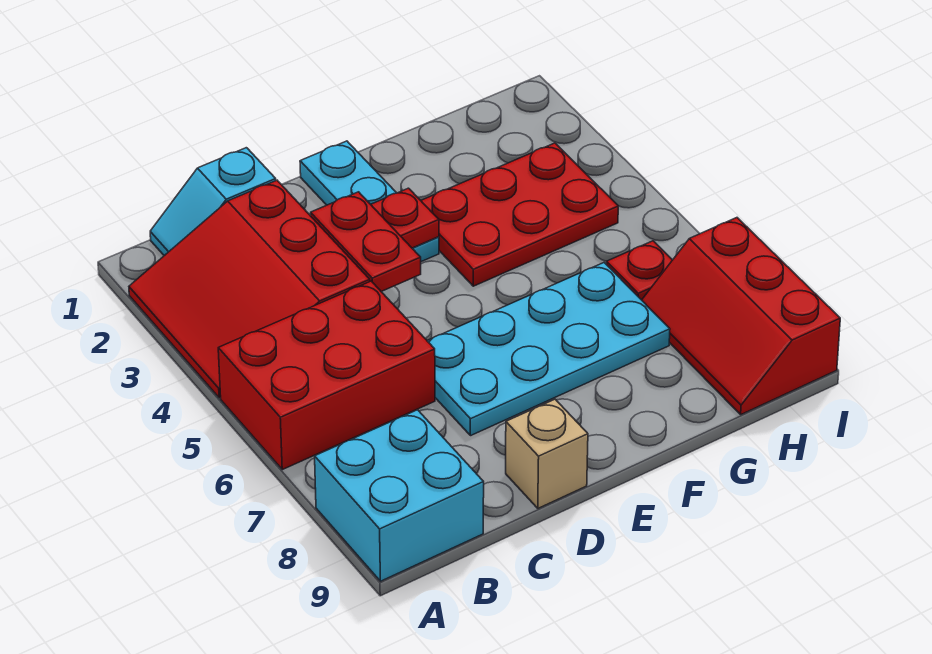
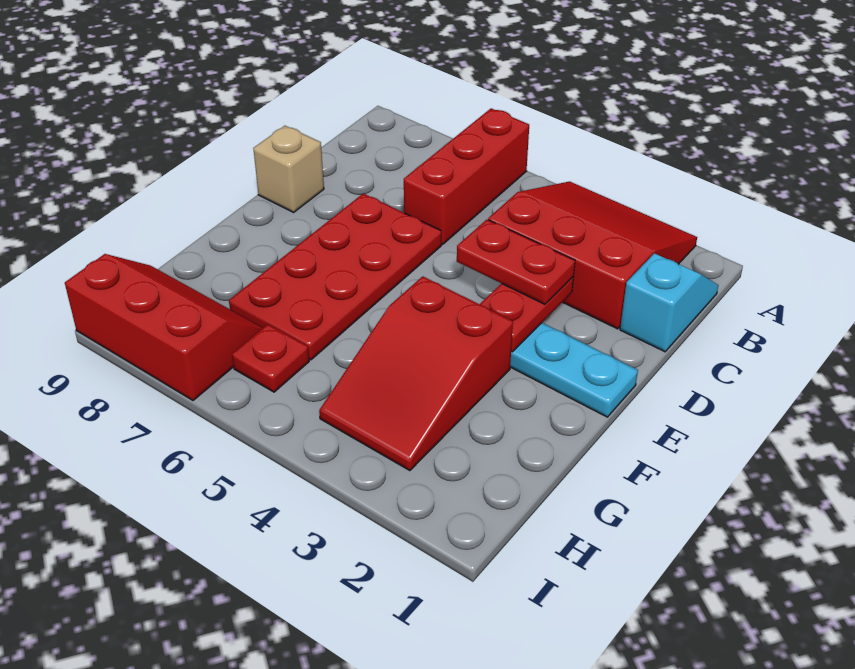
red brick A5:C6 level 1 -> red brick A6:C6 level 1
cyan brick A8:B9 level 1 -> none
cyan plate D6:G7 level 1 -> red plate D6:G7 level 1
red plate F3:H4 level 1 -> red slope F3:H4 level 1 top F

